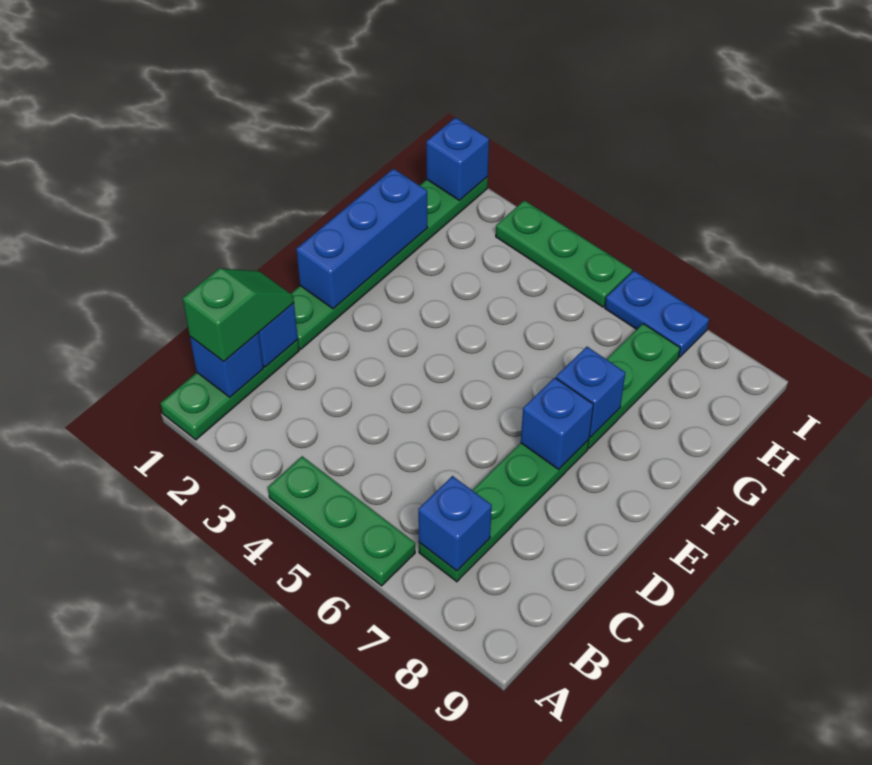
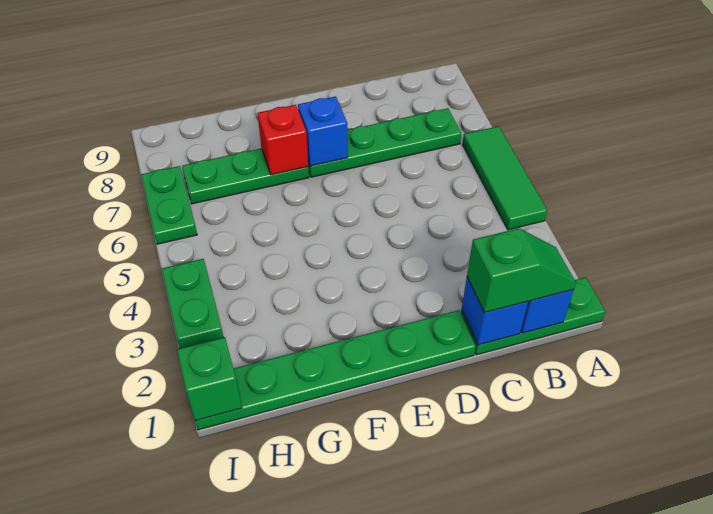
green plate A4:A6 level 1 -> green tile A4:A6 level 1
green slope B1:C1 level 3 top B -> green slope B1:C1 level 3 top C
blue brick B7 level 2 -> none
blue brick E1:G1 level 2 -> none
blue brick F7 level 2 -> red brick F7 level 2
blue brick I1 level 2 -> green brick I1 level 2
green plate I3:I5 level 1 -> green plate I3:I4 level 1
blue plate I6:I7 level 1 -> green plate I6:I7 level 1

